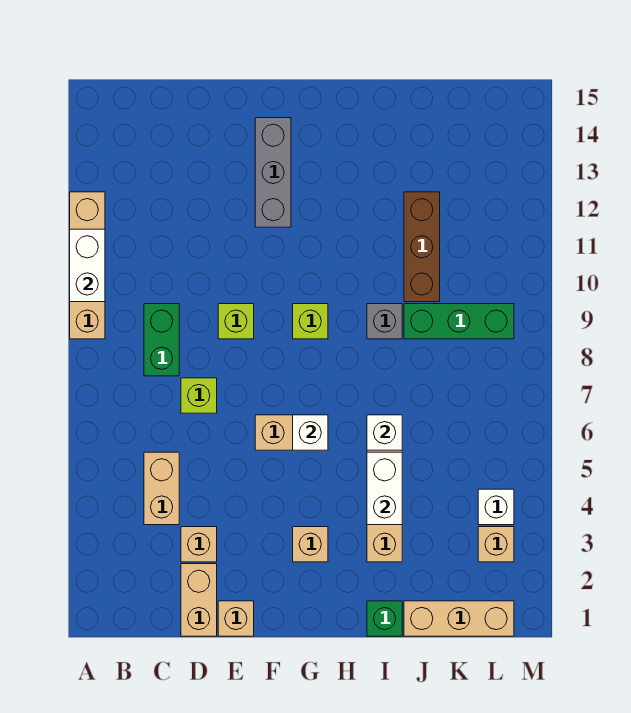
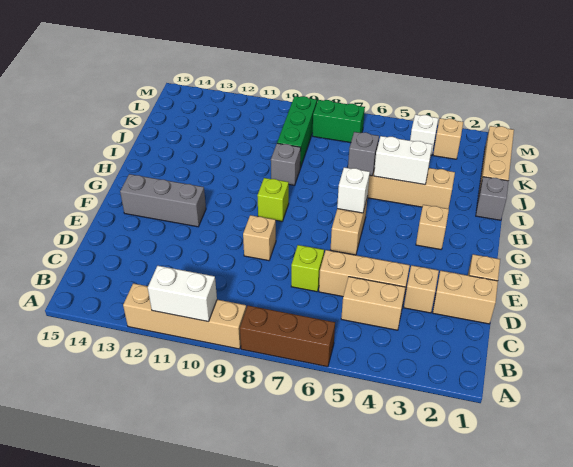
green brick C8:C9 level 1 -> green brick L7:L8 level 1
none -> tan brick D4:D6 level 1
lime brick E9 level 1 -> tan brick E9 level 1
green brick I1 level 1 -> grey brick I1 level 1
white brick I6 level 2 -> grey brick I6 level 2
brown brick J10:J12 level 1 -> brown brick A6:A8 level 1

